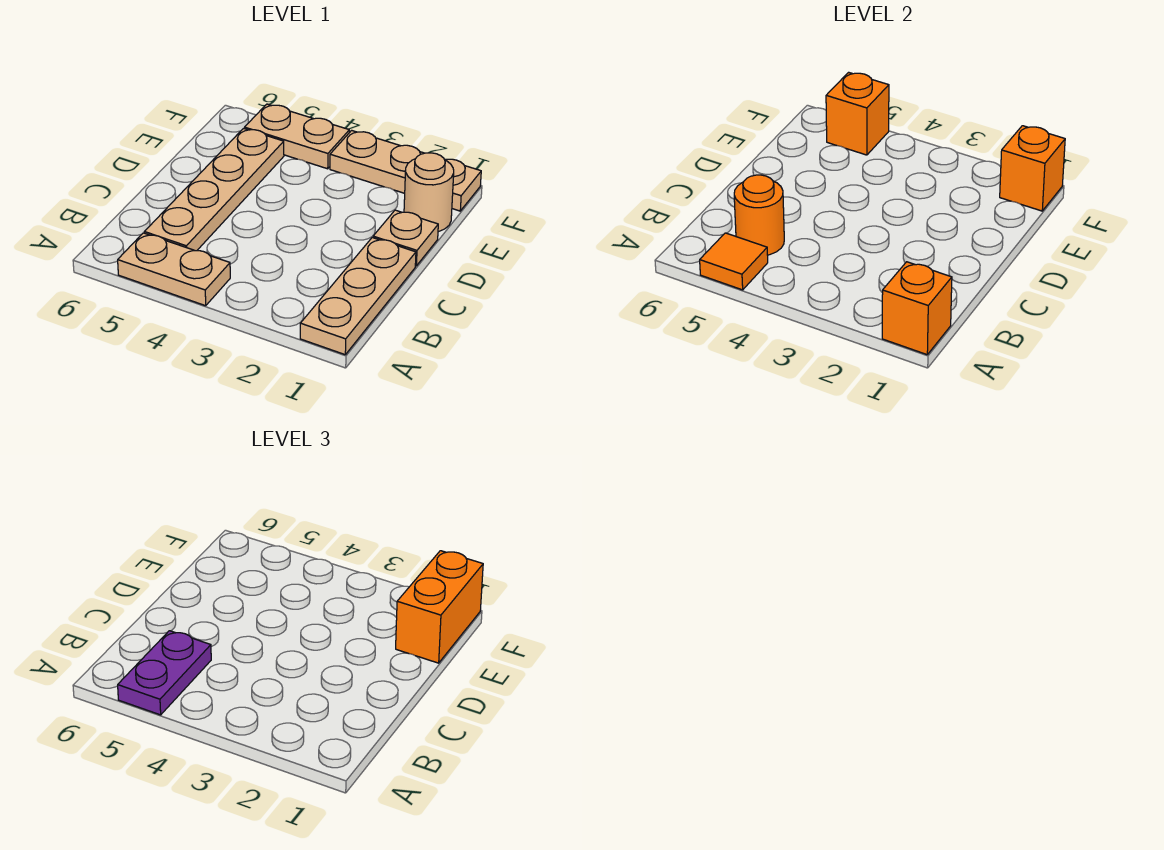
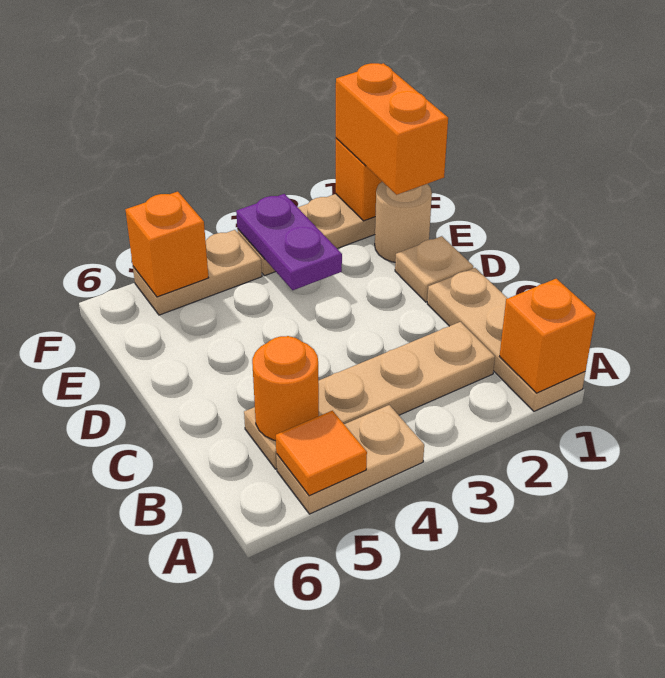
purple plate A5:B5 level 3 -> purple plate E3:F3 level 2
tan plate B5:E5 level 1 -> tan plate B2:B5 level 1

